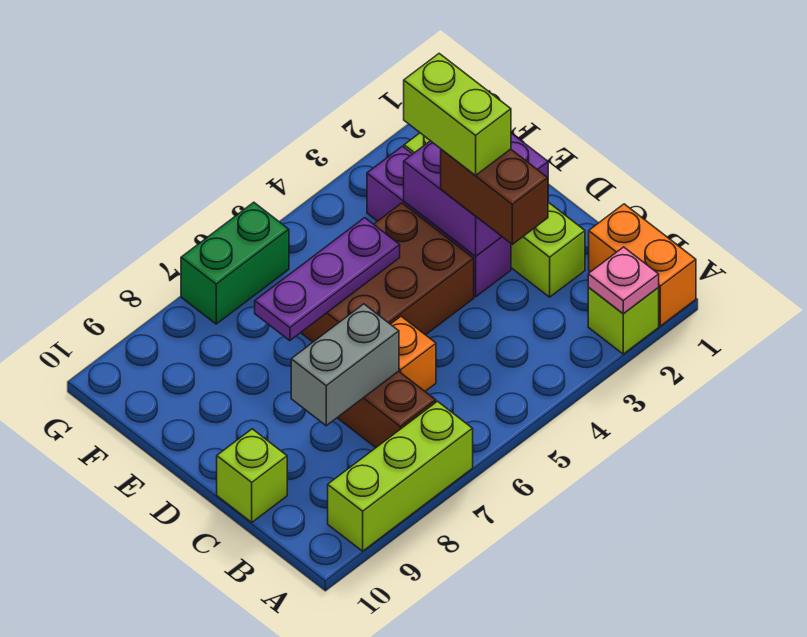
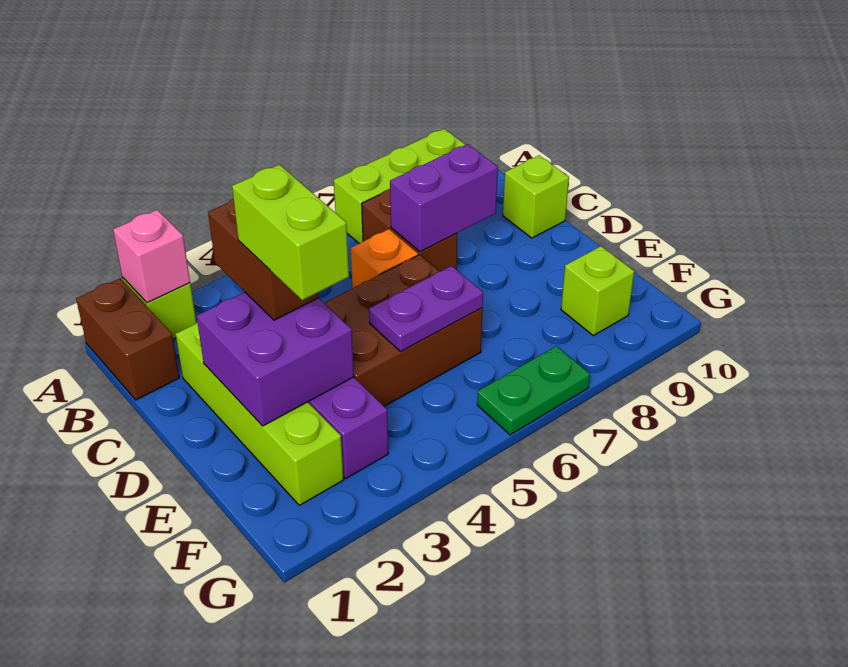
orange brick A1:B1 level 1 -> brown brick A1:B1 level 1
pink plate A2 level 2 -> pink brick A2 level 2
grey brick C7:C8 level 2 -> purple brick C7:C8 level 2
purple plate E5:E7 level 2 -> purple plate E5:E6 level 2
none -> lime brick F9 level 1
green brick G6:G7 level 1 -> green plate G6:G7 level 1

